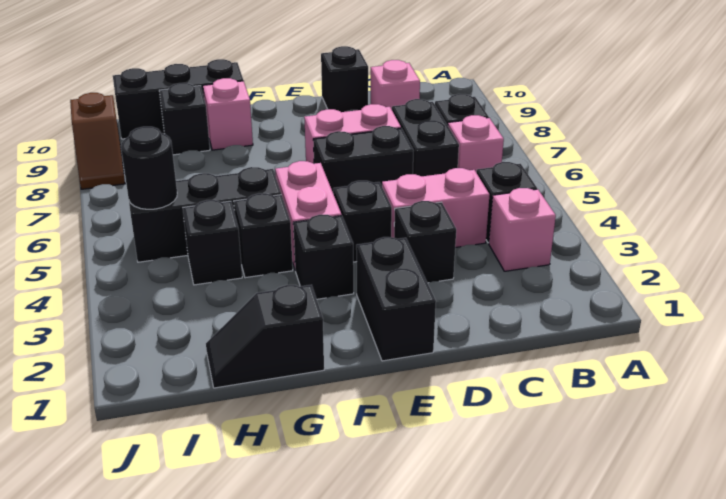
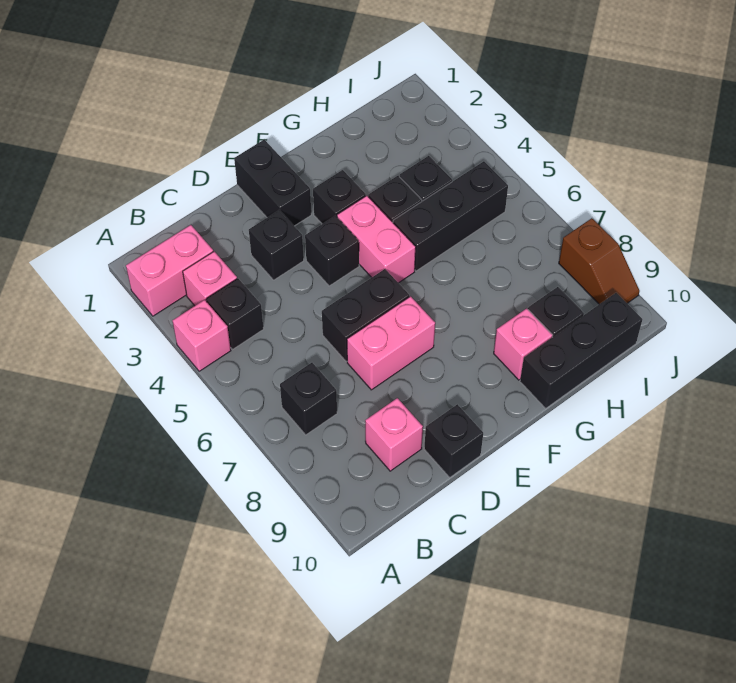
pink brick B6 level 1 -> pink brick A4 level 1
pink brick C4:D4 level 1 -> pink brick A2:B2 level 1
black brick C6:C7 level 1 -> none
black slope G1:H1 level 1 top G -> none
black round brick I5 level 2 -> none
brown slope J8:J9 level 1 top 9 -> brown slope J8:J9 level 1 top 8

